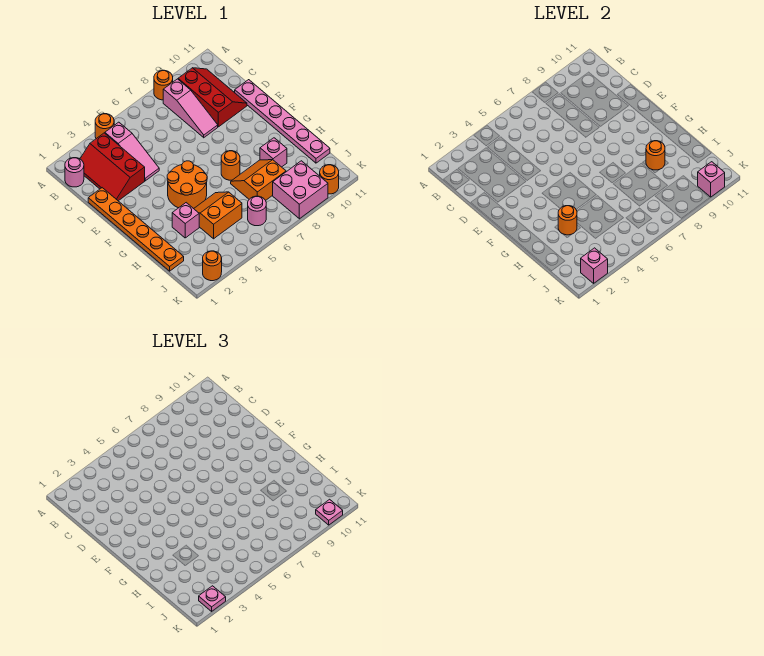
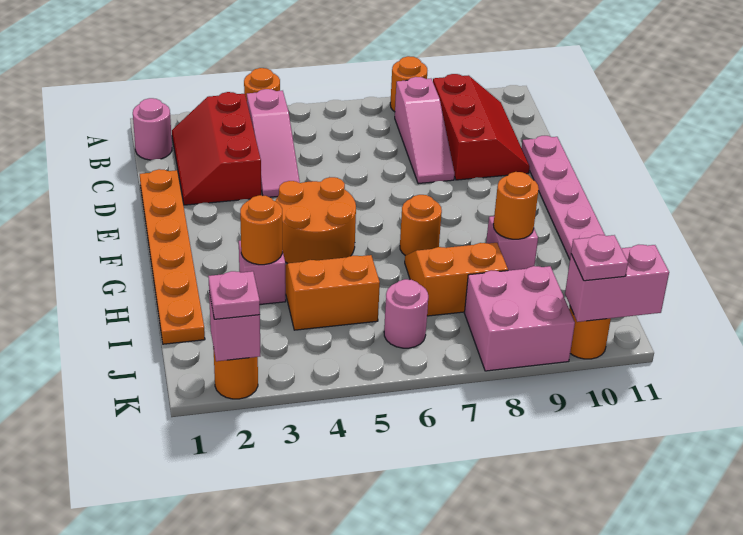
pink brick K10 level 2 -> pink brick K10:K11 level 2

